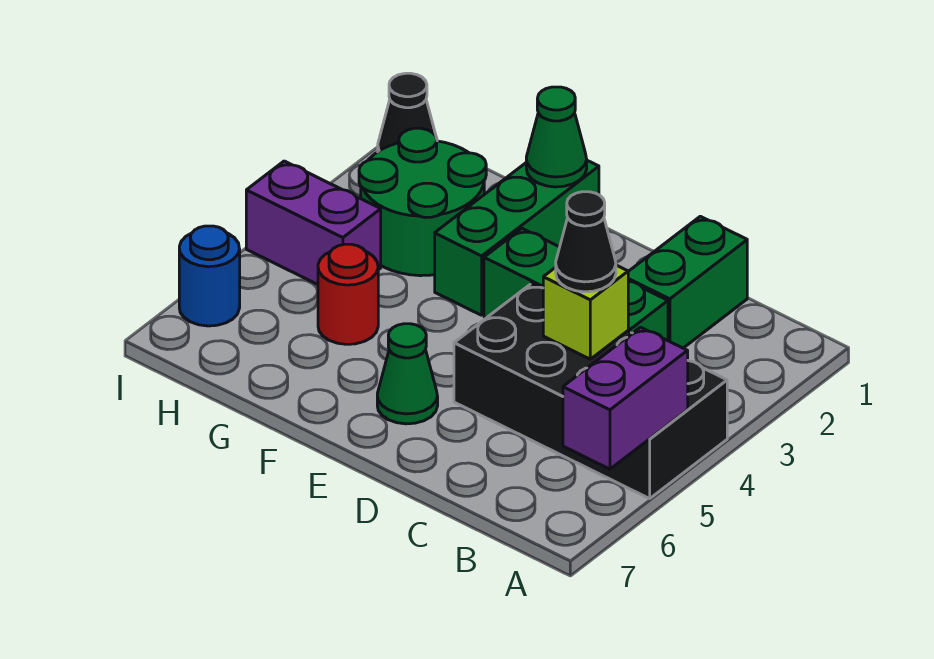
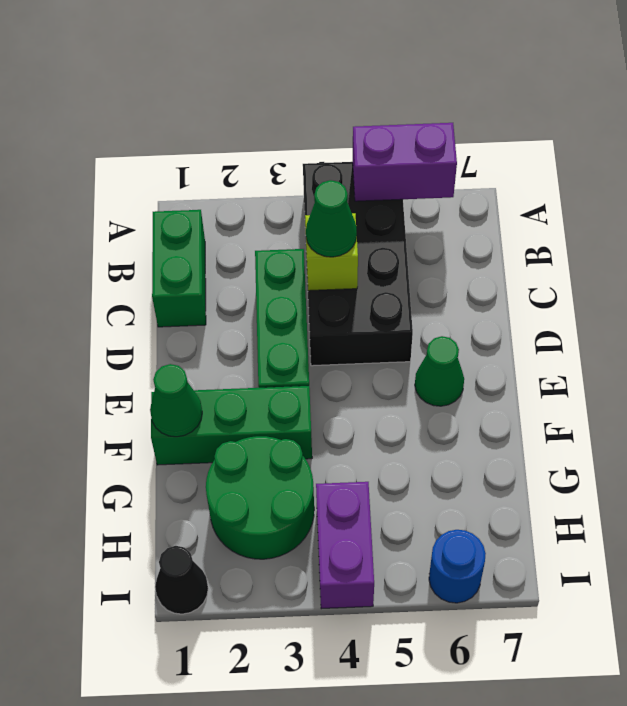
green brick C1:C2 level 1 -> green brick B1:C1 level 1
black cone C4 level 3 -> green cone C4 level 3
red round brick G5 level 1 -> none

